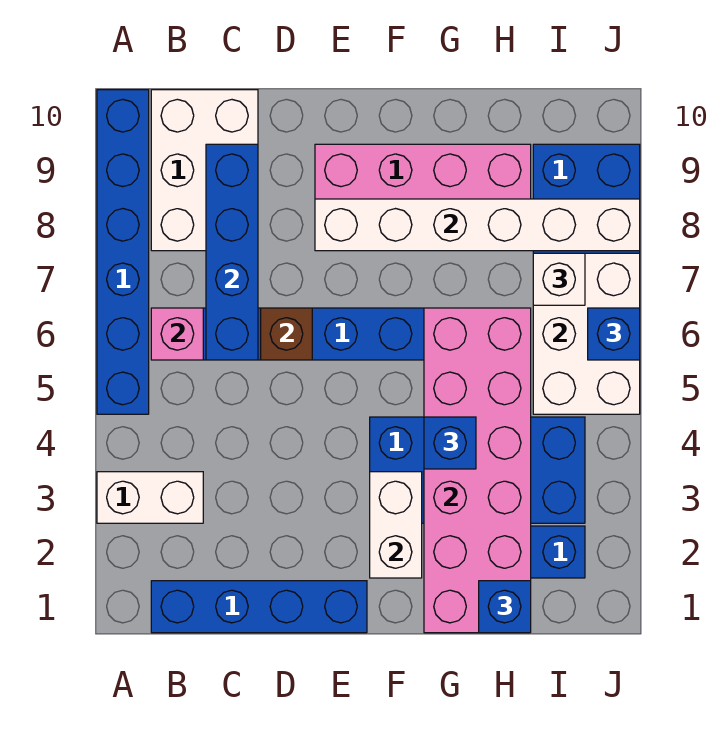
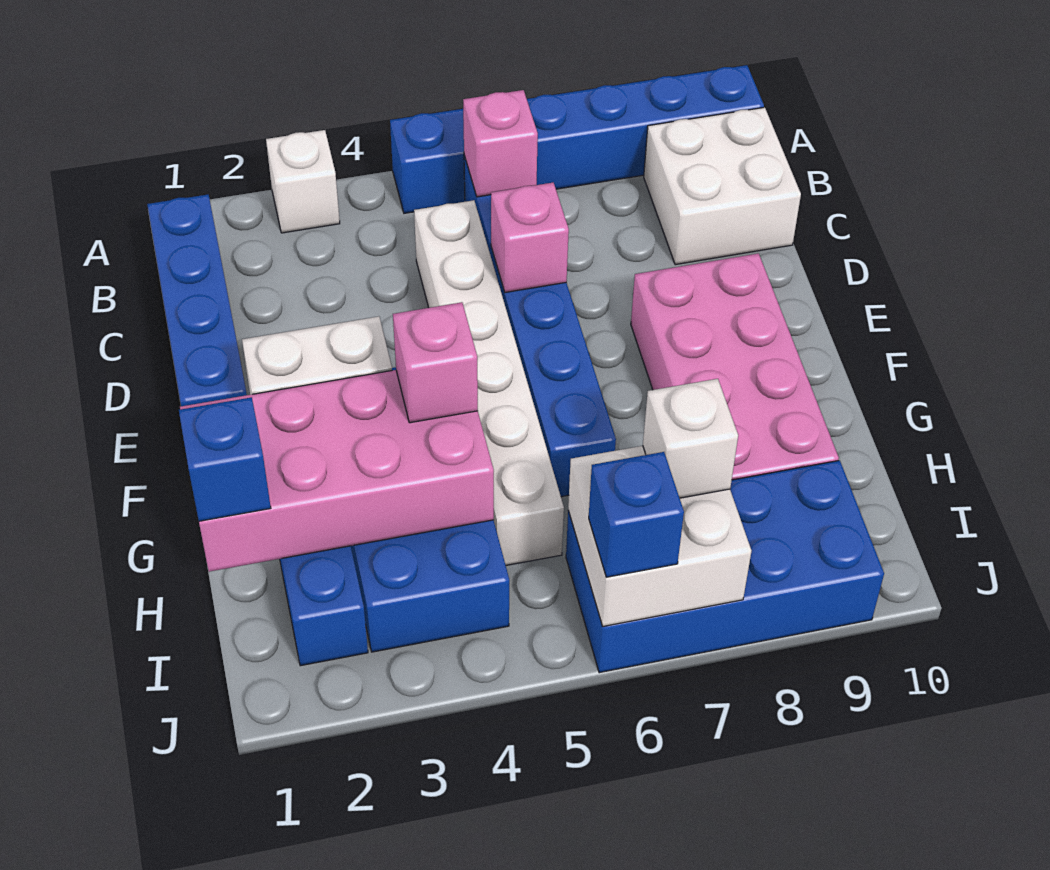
white brick A3:B3 level 1 -> white brick A3 level 1
white brick B8:C10 level 1 -> white brick B9:C10 level 1
blue brick C6:C9 level 2 -> none
brown brick D6 level 2 -> pink brick D6 level 2
white brick E8:J8 level 2 -> white brick C5:H5 level 1
pink brick G1:H6 level 2 -> pink brick G1:H4 level 2
blue brick G4 level 3 -> pink brick G4 level 3
white brick I5:J7 level 2 -> white brick I6:J7 level 2

